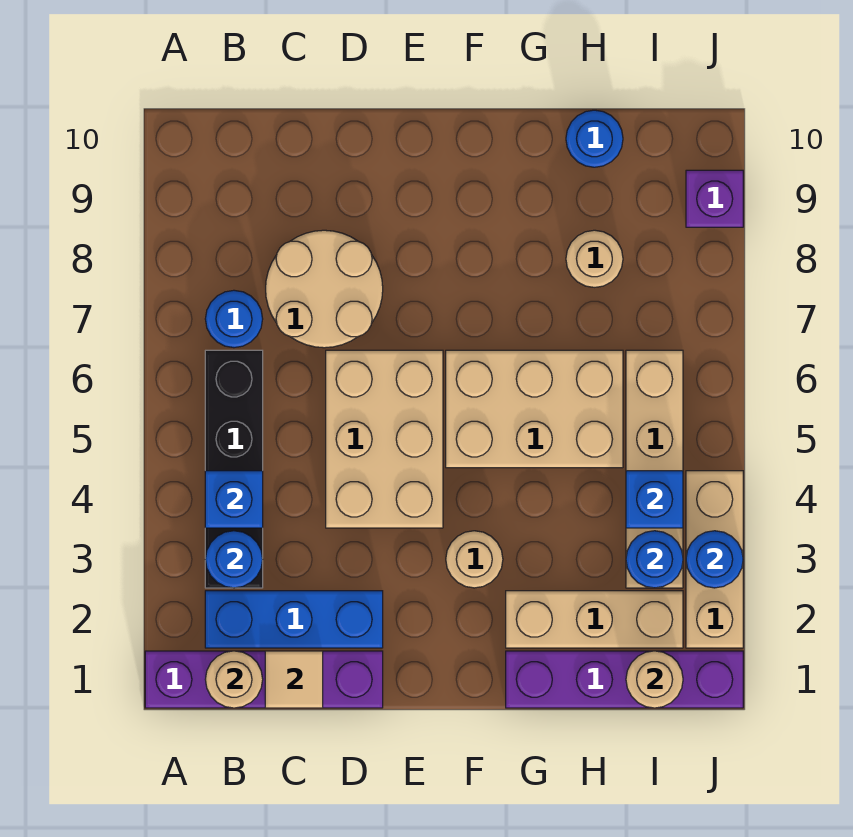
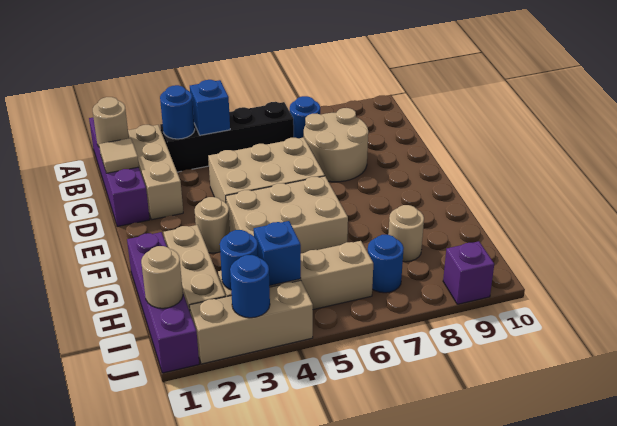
blue brick B2:D2 level 1 -> tan brick B2:D2 level 1
tan brick F5:H6 level 1 -> tan brick F4:G6 level 1
blue round brick H10 level 1 -> blue round brick I7 level 1

